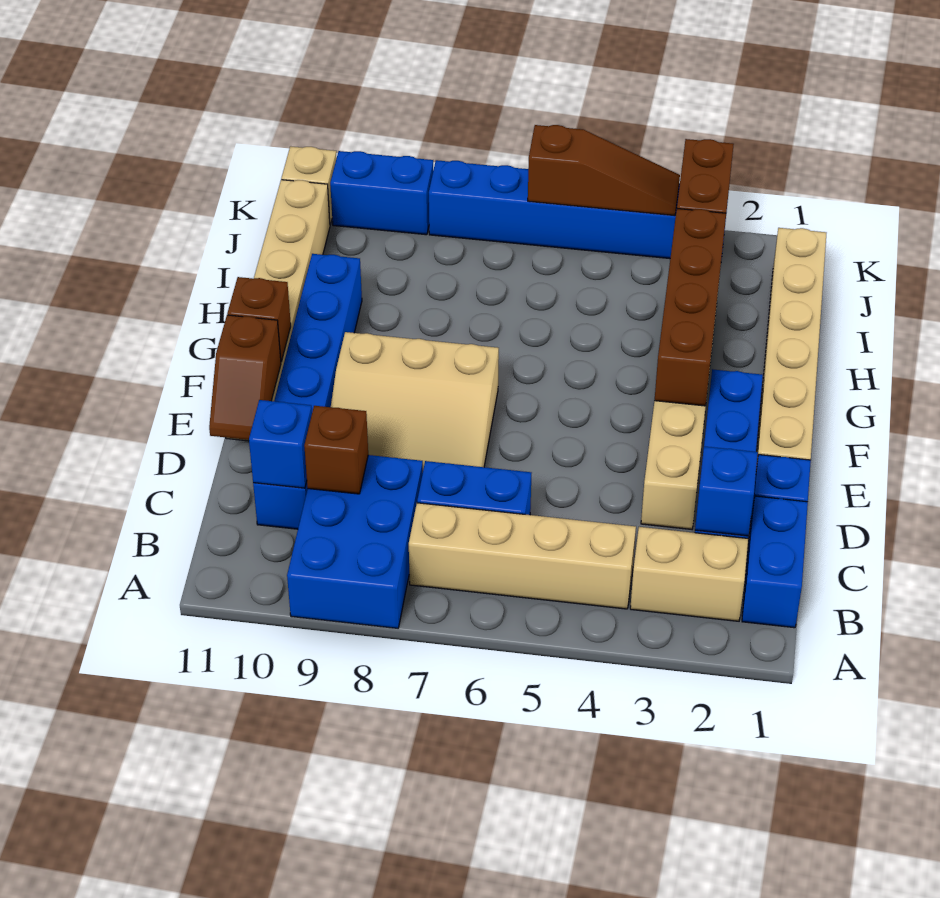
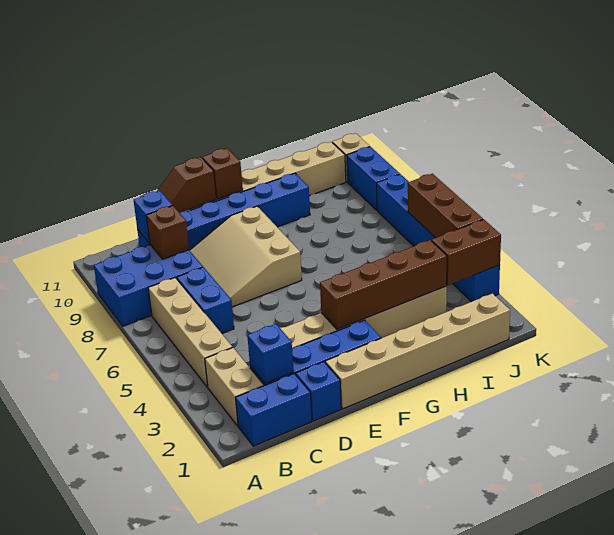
brown slope K4:K6 level 2 top 6 -> brown brick K4:K6 level 2

